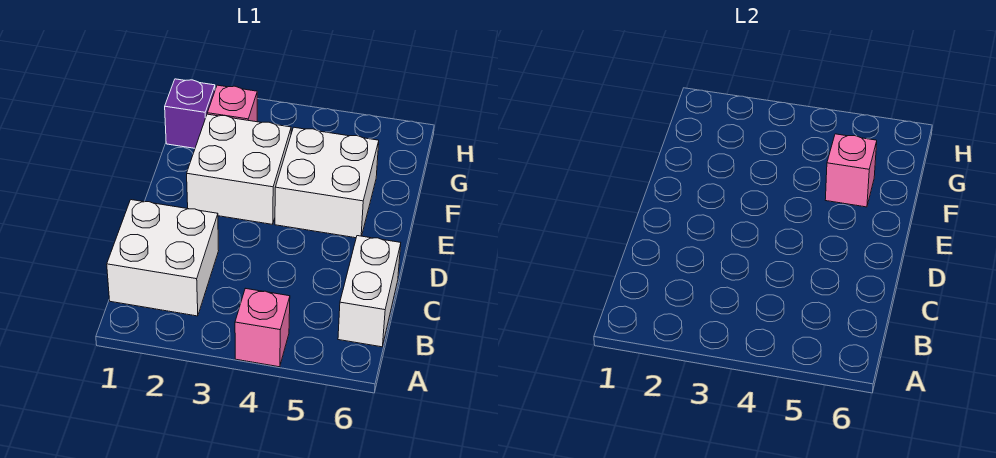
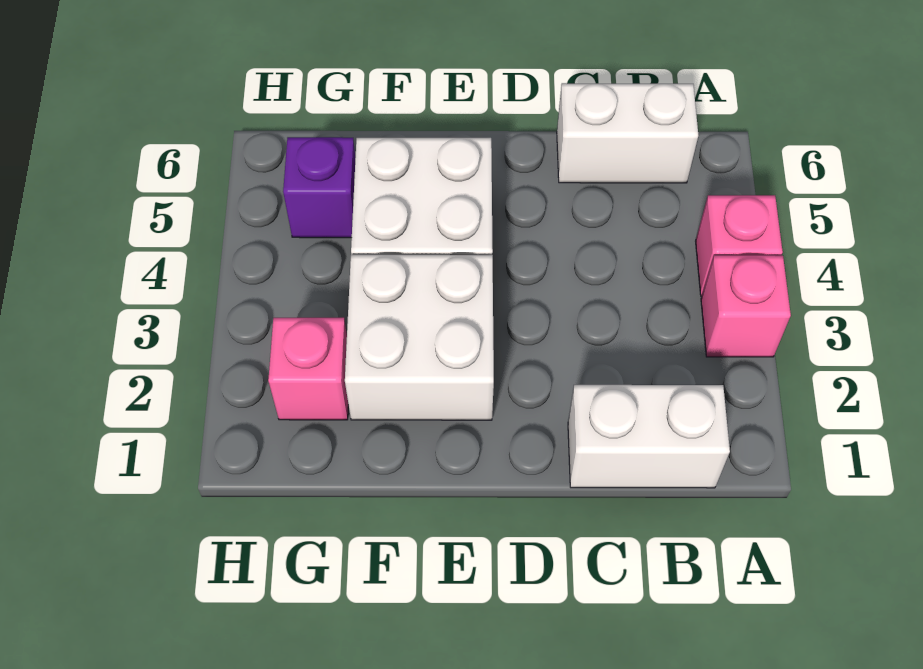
white brick B1:C2 level 1 -> white brick B1:C1 level 1
pink brick F5 level 2 -> pink brick A3 level 1
purple brick G1 level 1 -> purple brick G5 level 1

